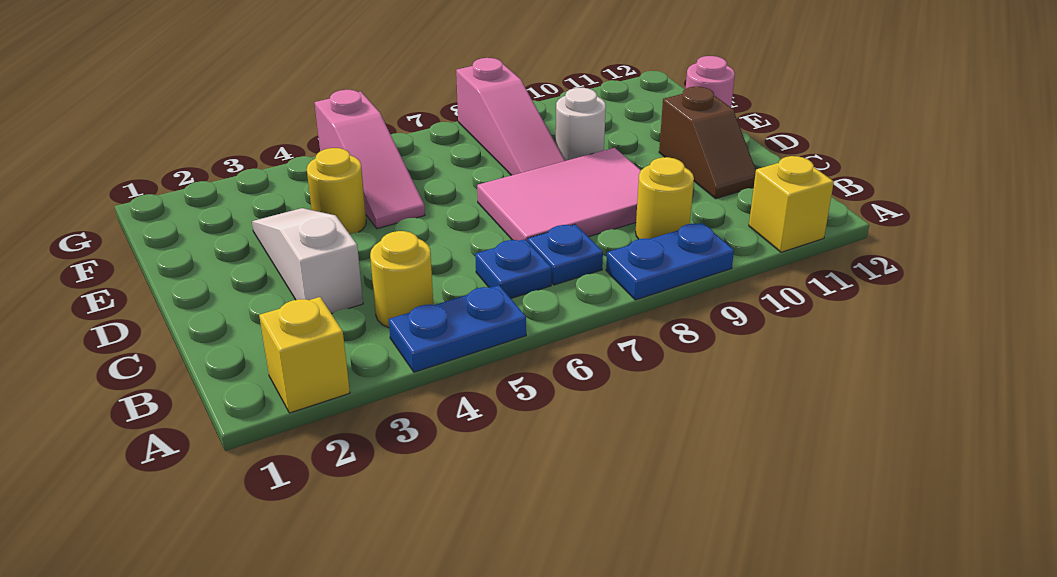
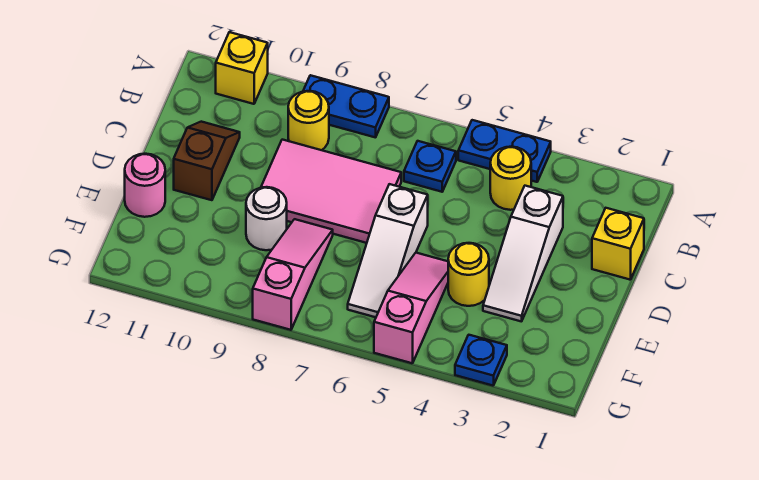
yellow brick A2 level 1 -> yellow brick C1 level 1
blue plate B7 level 1 -> blue plate G3 level 1
none -> white slope D6:F6 level 1 top D

